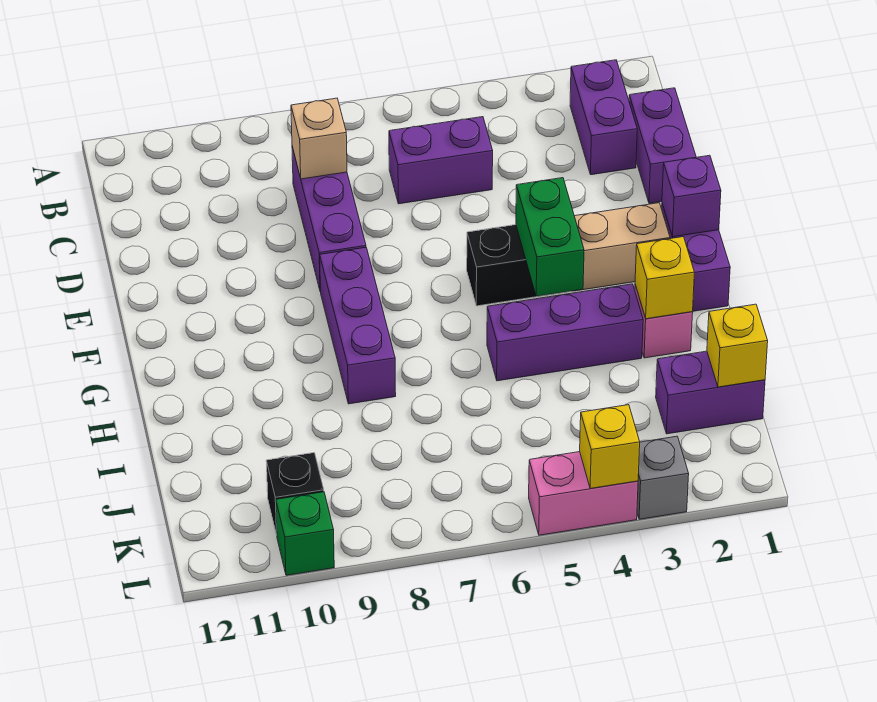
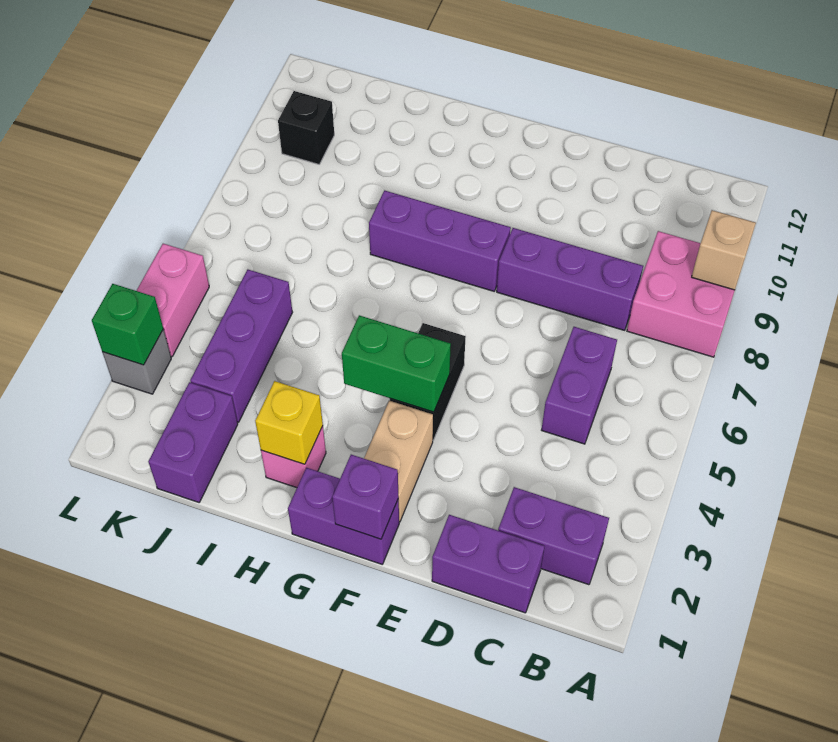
none -> pink brick A8:B9 level 1
tan brick C8 level 2 -> tan brick A9 level 2
purple brick H3:H5 level 1 -> purple brick J3:J5 level 1
yellow brick J1 level 2 -> none
yellow brick L4 level 2 -> none
green brick L10 level 1 -> green brick L3 level 2

